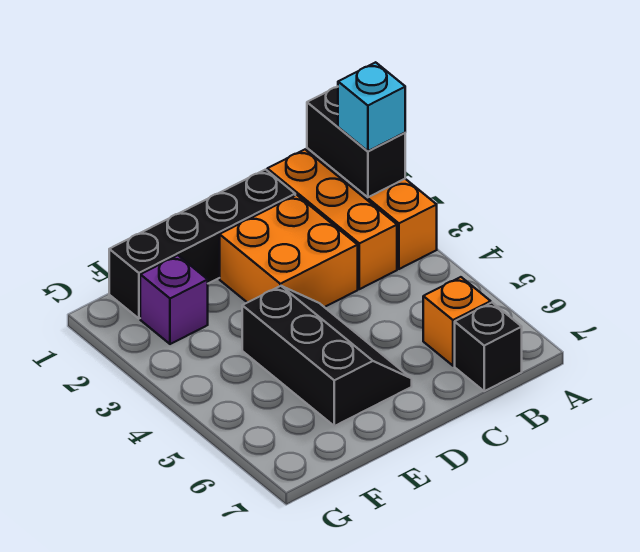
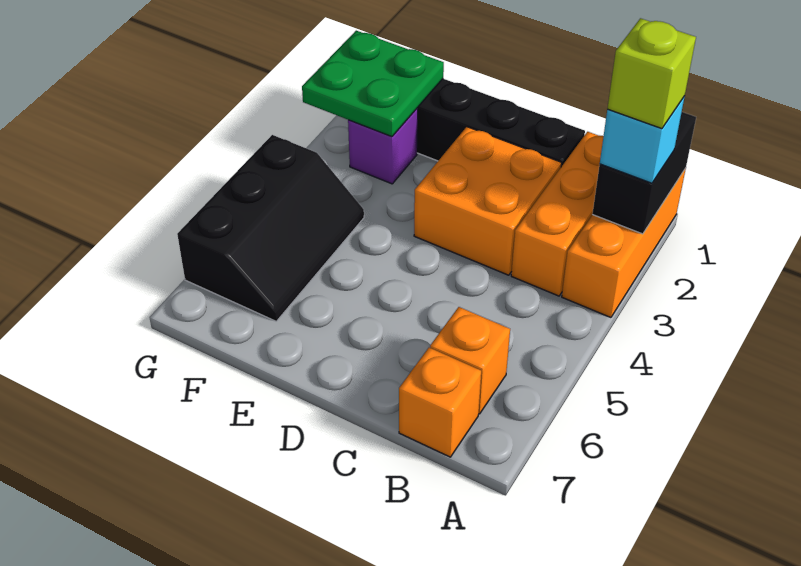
none -> lime brick A2 level 4
black brick B7 level 1 -> orange brick B7 level 1
black slope D4:E6 level 1 top E -> black slope F4:G6 level 1 top G
none -> green plate F1:G2 level 2

